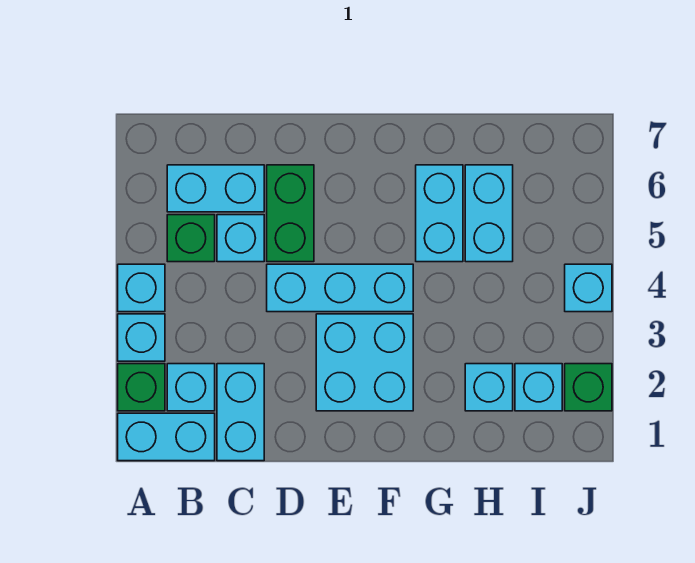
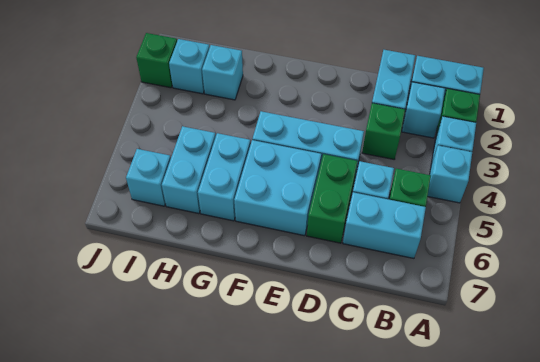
none -> green brick C3 level 1
cyan brick E2:F3 level 1 -> cyan brick E5:F6 level 1
cyan brick J4 level 1 -> cyan brick I6 level 1

